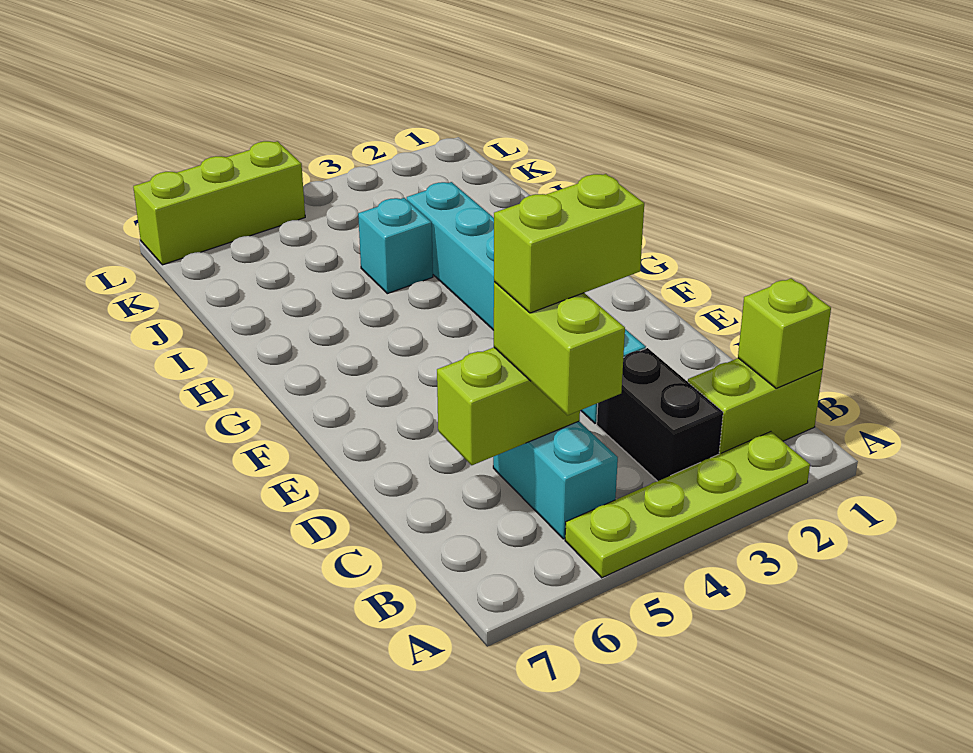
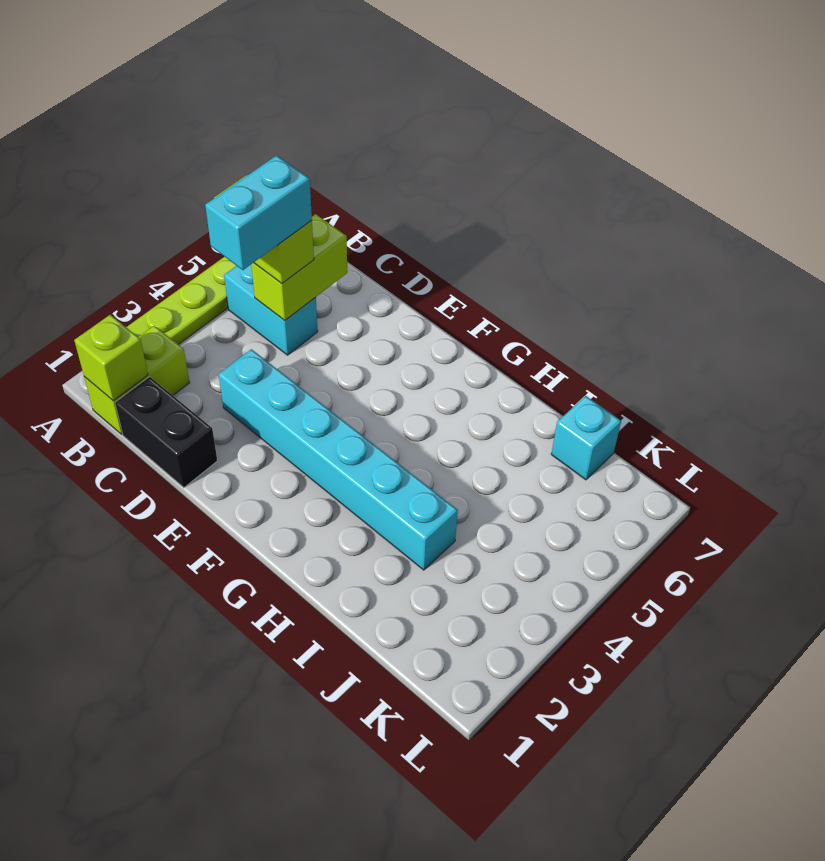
black brick B3:C3 level 1 -> black brick C1:D1 level 1
lime brick C4:C5 level 4 -> cyan brick C4:C5 level 4
cyan brick I4 level 1 -> cyan brick J7 level 1
lime brick L5:L7 level 1 -> none

